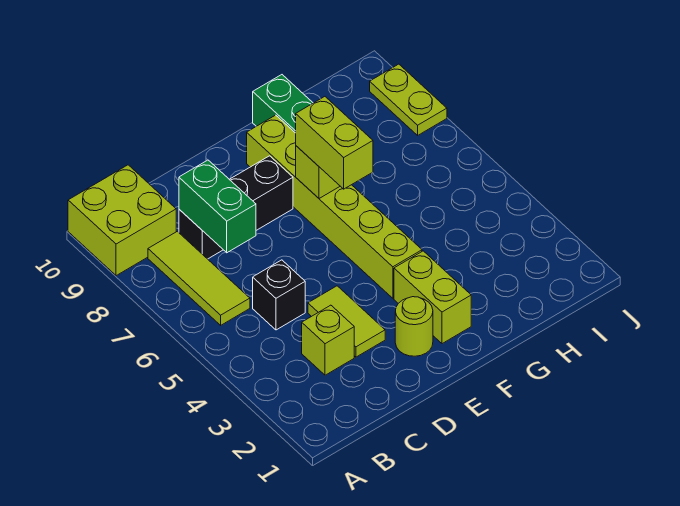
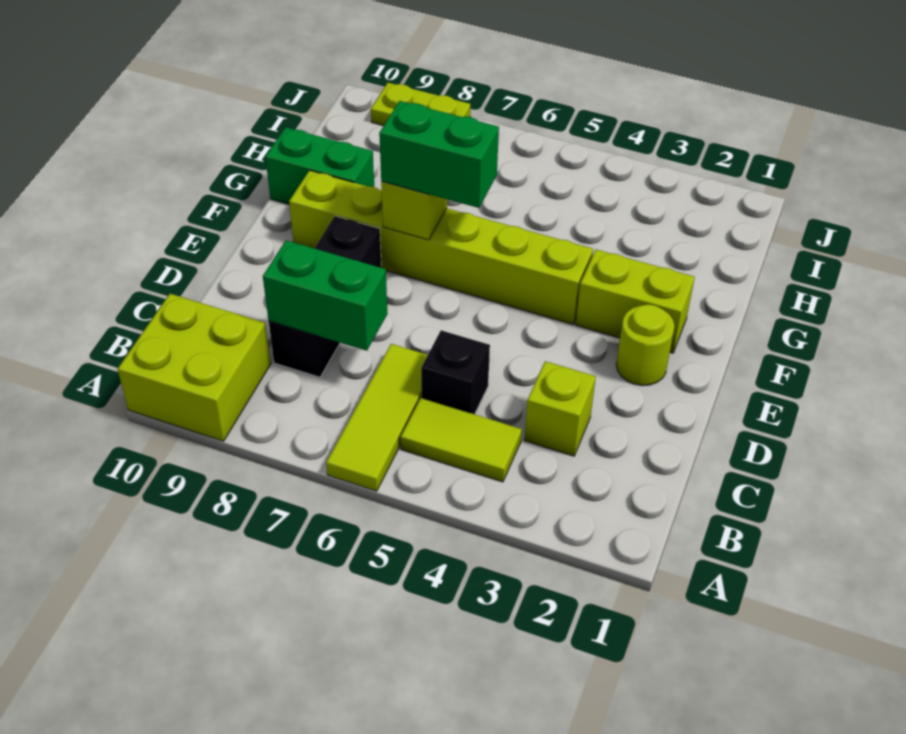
lime tile B6:B8 level 1 -> lime tile A6:C6 level 1
lime tile D3:D4 level 1 -> lime tile B4:B5 level 1
lime brick F6:F7 level 3 -> green brick F6:F7 level 3

